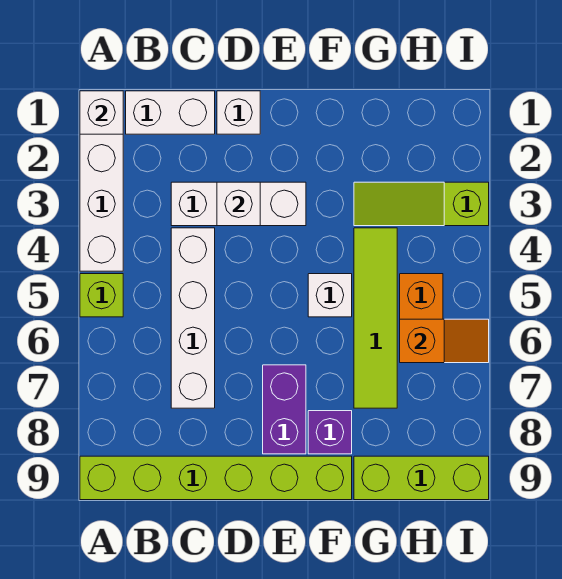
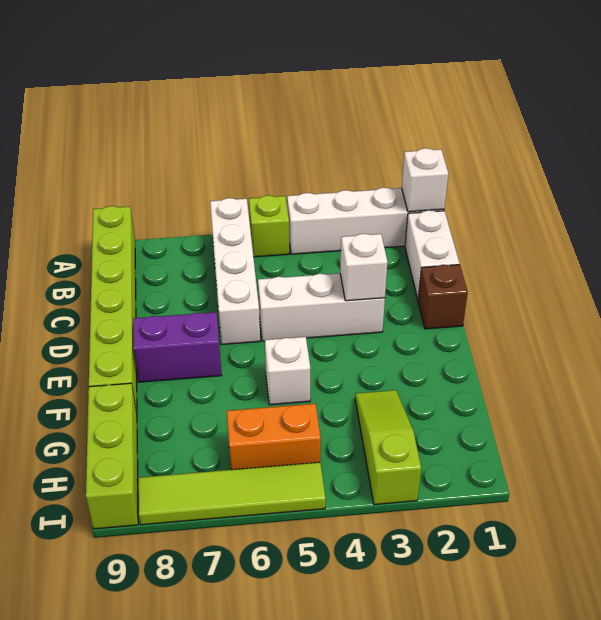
white brick C3:E3 level 1 -> white brick D3:D5 level 1
white brick C4:C7 level 1 -> white brick A6:D6 level 1
white brick D1 level 1 -> brown brick D1 level 1
purple brick F8 level 1 -> none
lime tile G4:G7 level 1 -> lime tile I5:I8 level 1
orange slope H6:I6 level 2 top H -> none

